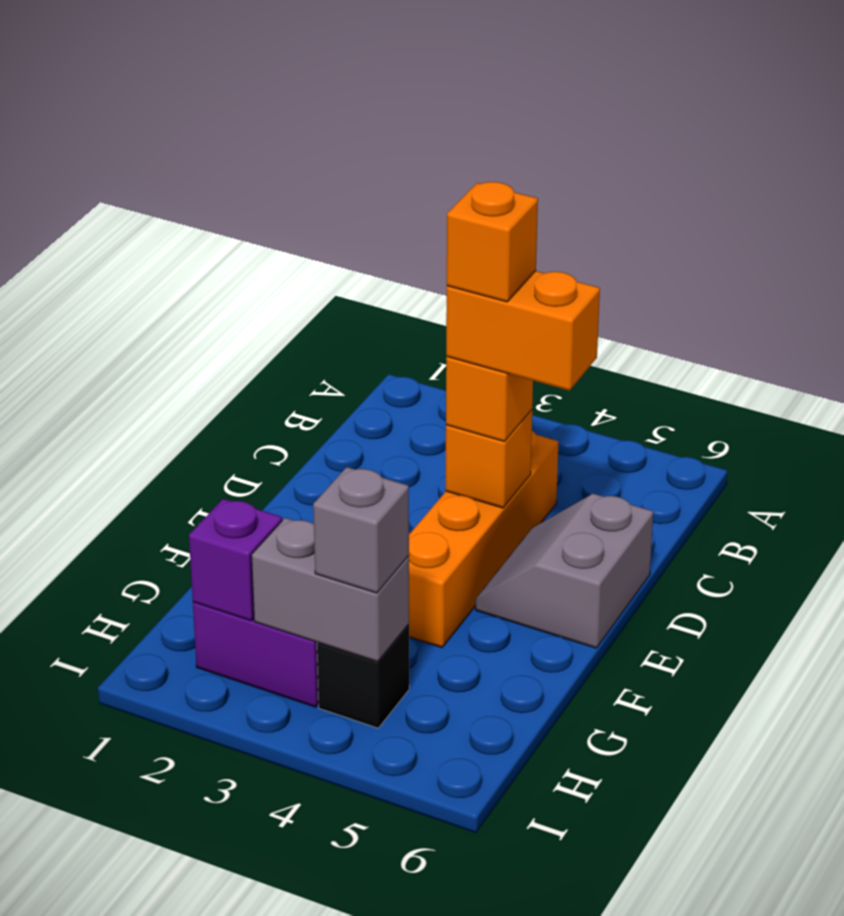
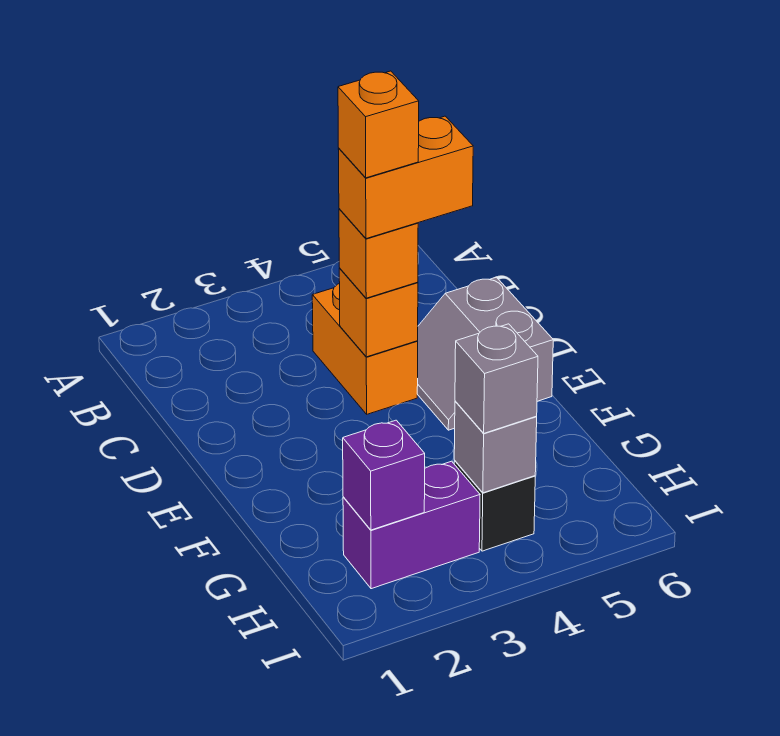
orange brick C4:F4 level 1 -> orange brick C4:D4 level 1
grey brick H3:H4 level 2 -> grey brick H4 level 2

